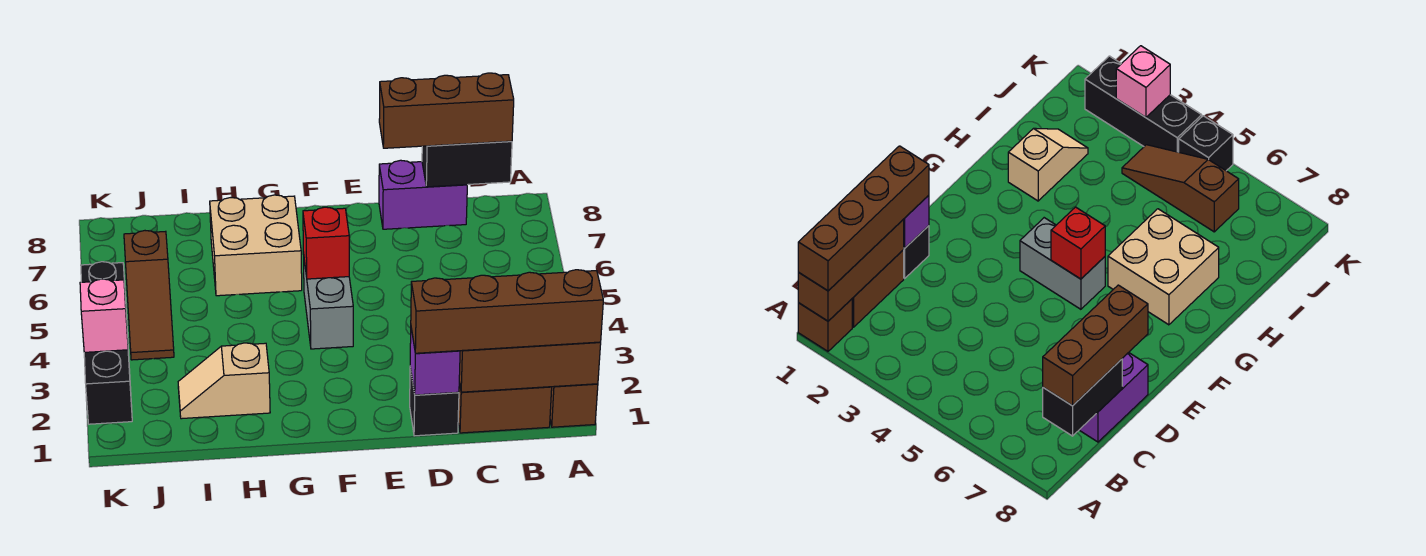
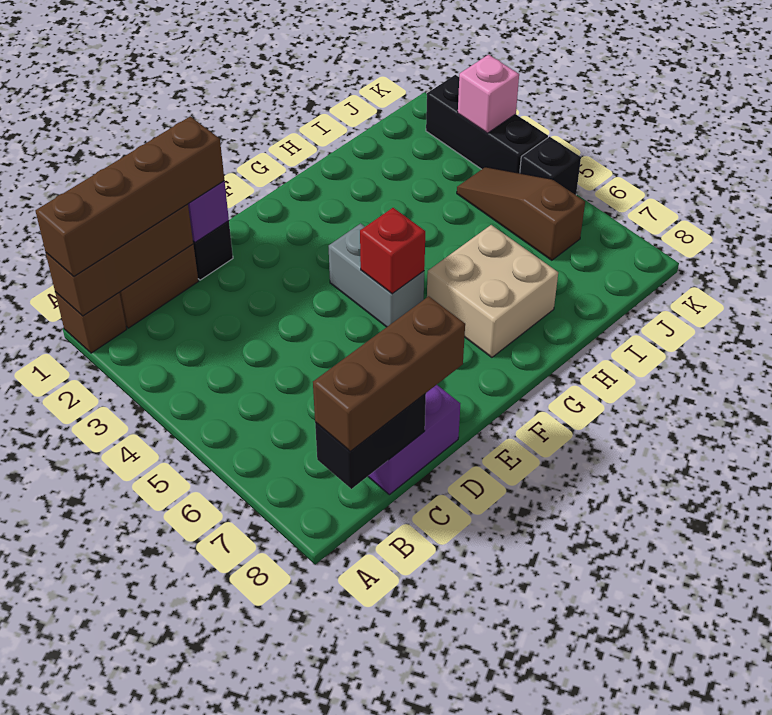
tan slope H2:I2 level 1 top H -> none

